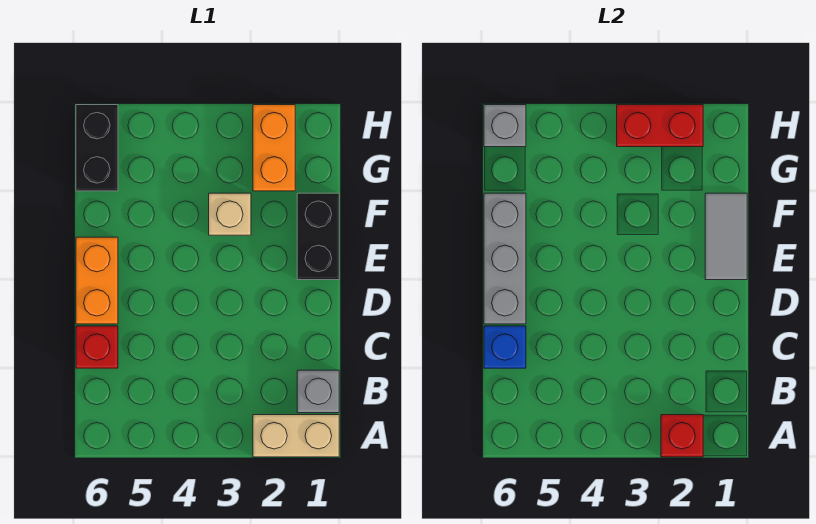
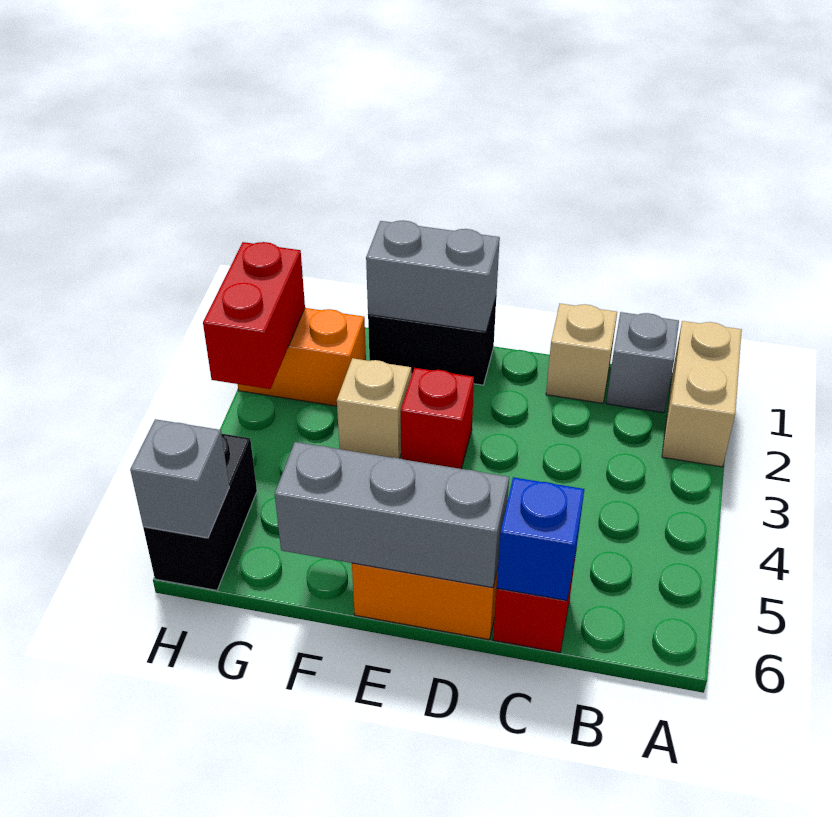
red brick A2 level 2 -> red brick E3 level 1
none -> tan brick C1 level 1
grey tile E1:F1 level 2 -> grey brick E1:F1 level 2
black brick G6:H6 level 1 -> black brick H5:H6 level 1

